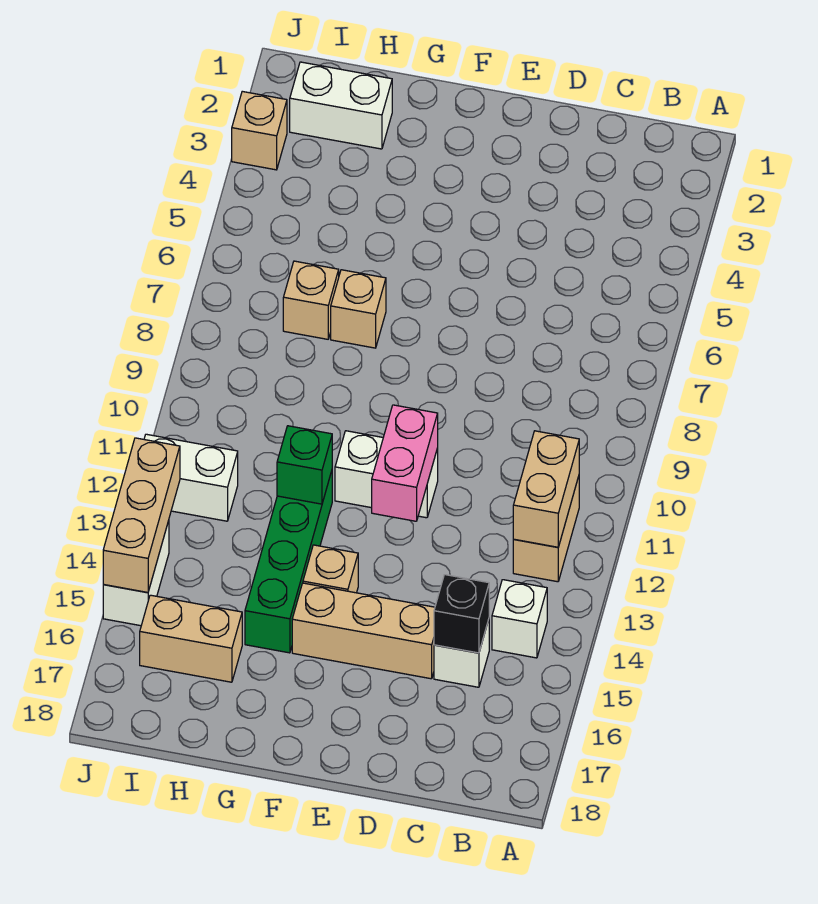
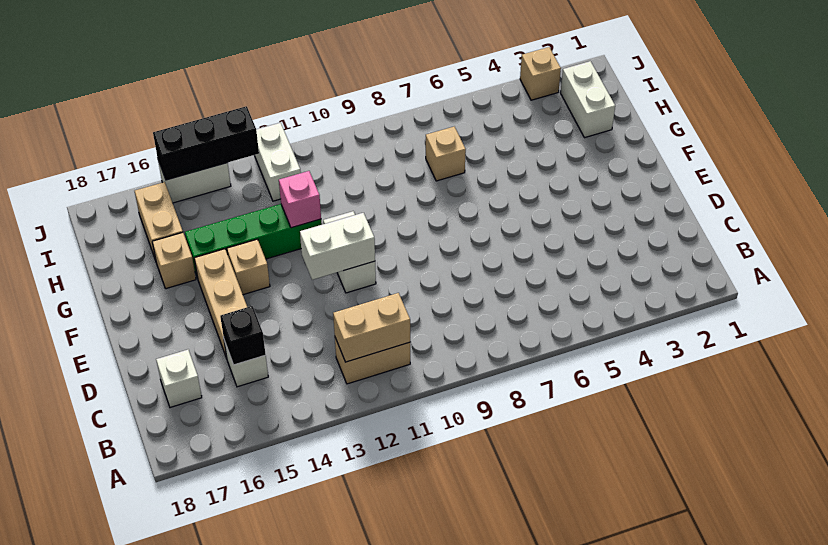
white brick B14 level 1 -> white brick C17 level 1
pink brick E11:E12 level 2 -> white brick E11:E12 level 2
tan brick G7 level 1 -> tan brick G16 level 1
green brick G12 level 2 -> pink brick G12 level 2
tan brick J13:J15 level 2 -> black brick J13:J15 level 2

